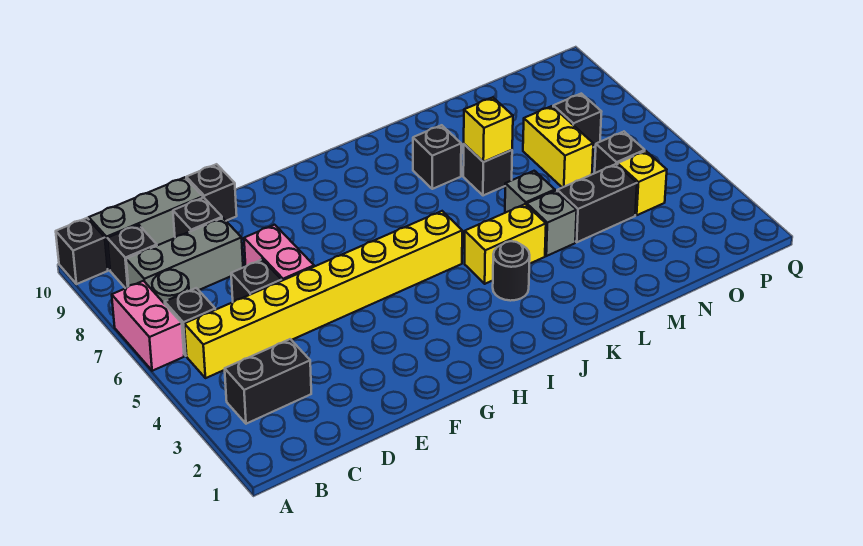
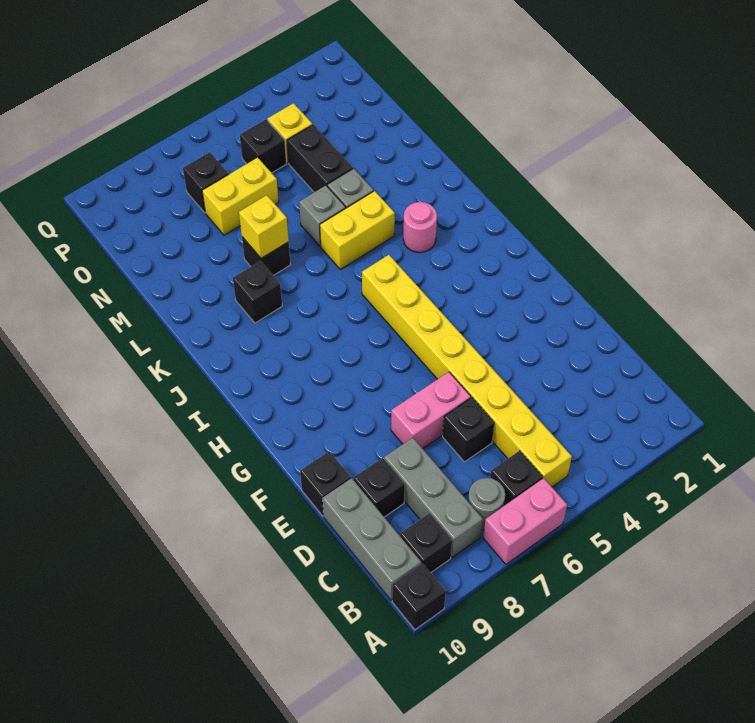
black brick B3:C3 level 1 -> none
black round brick J3 level 1 -> pink round brick J3 level 1
yellow brick J4:K4 level 1 -> yellow brick K4:K5 level 1

